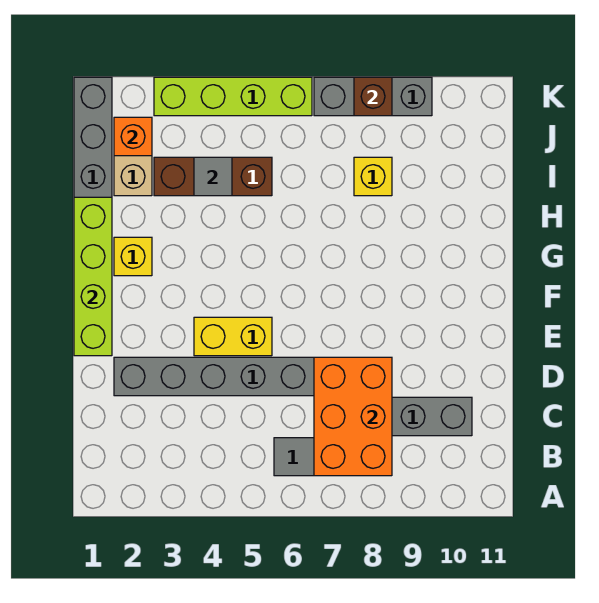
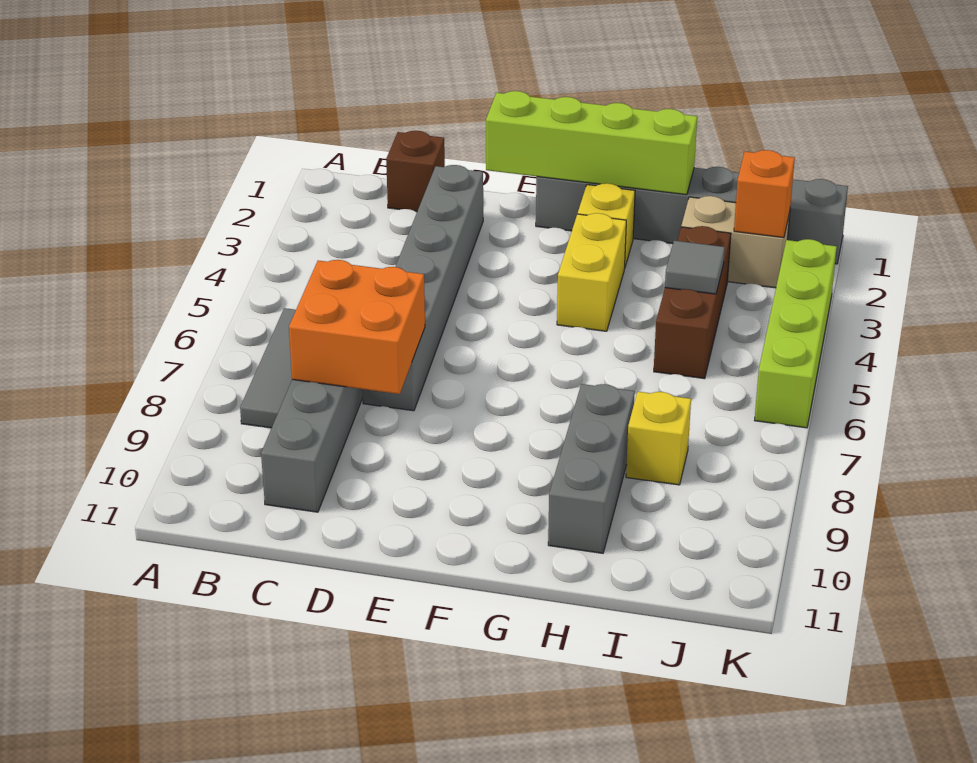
orange brick B7:D8 level 2 -> orange brick C7:D8 level 2
yellow brick E4:E5 level 1 -> yellow brick G3:G4 level 1
grey brick K7:K9 level 1 -> grey brick H8:H10 level 1
brown brick K8 level 2 -> brown brick C1 level 1

